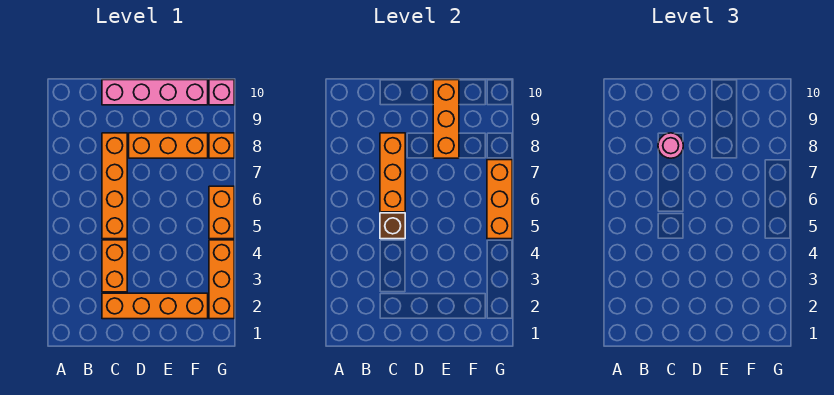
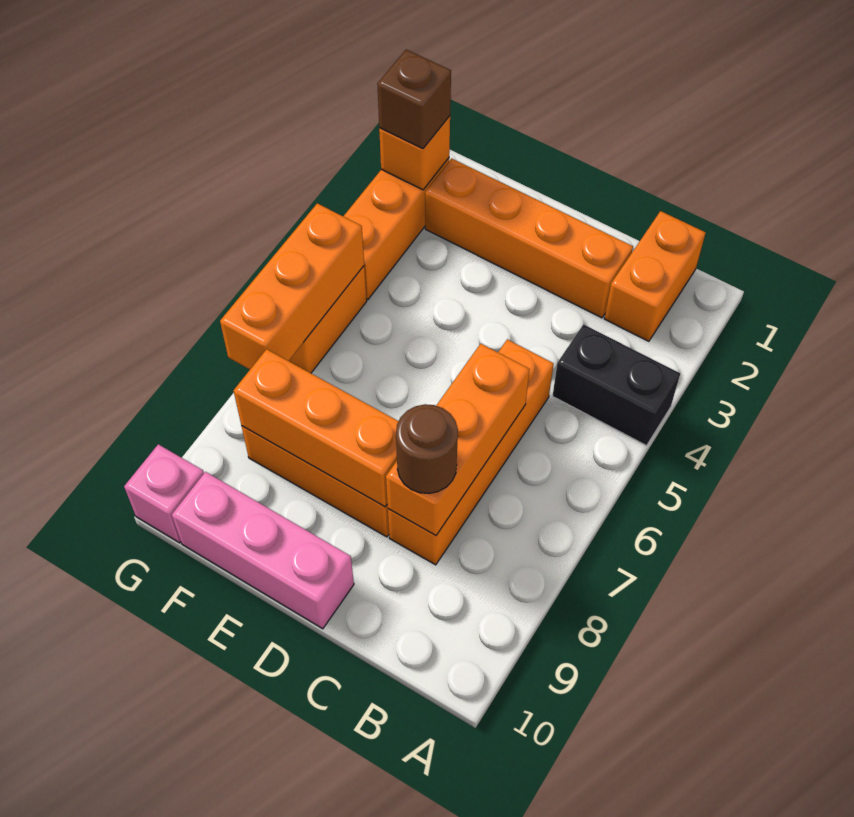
none -> black brick A4:B4 level 1
orange brick C3:C4 level 1 -> orange brick B1:B2 level 1
brown brick C5 level 2 -> brown brick G2 level 3
pink round brick C8 level 3 -> brown round brick C8 level 3
pink brick C10:F10 level 1 -> pink brick D10:F10 level 1
orange brick E8:E10 level 2 -> orange brick D8:F8 level 2
orange brick G8 level 1 -> orange brick G2 level 2

